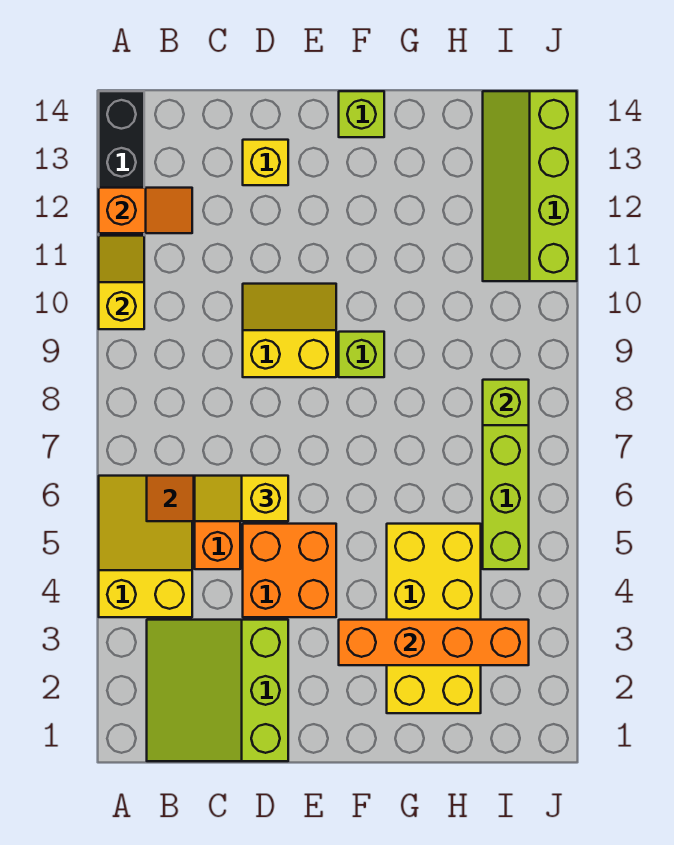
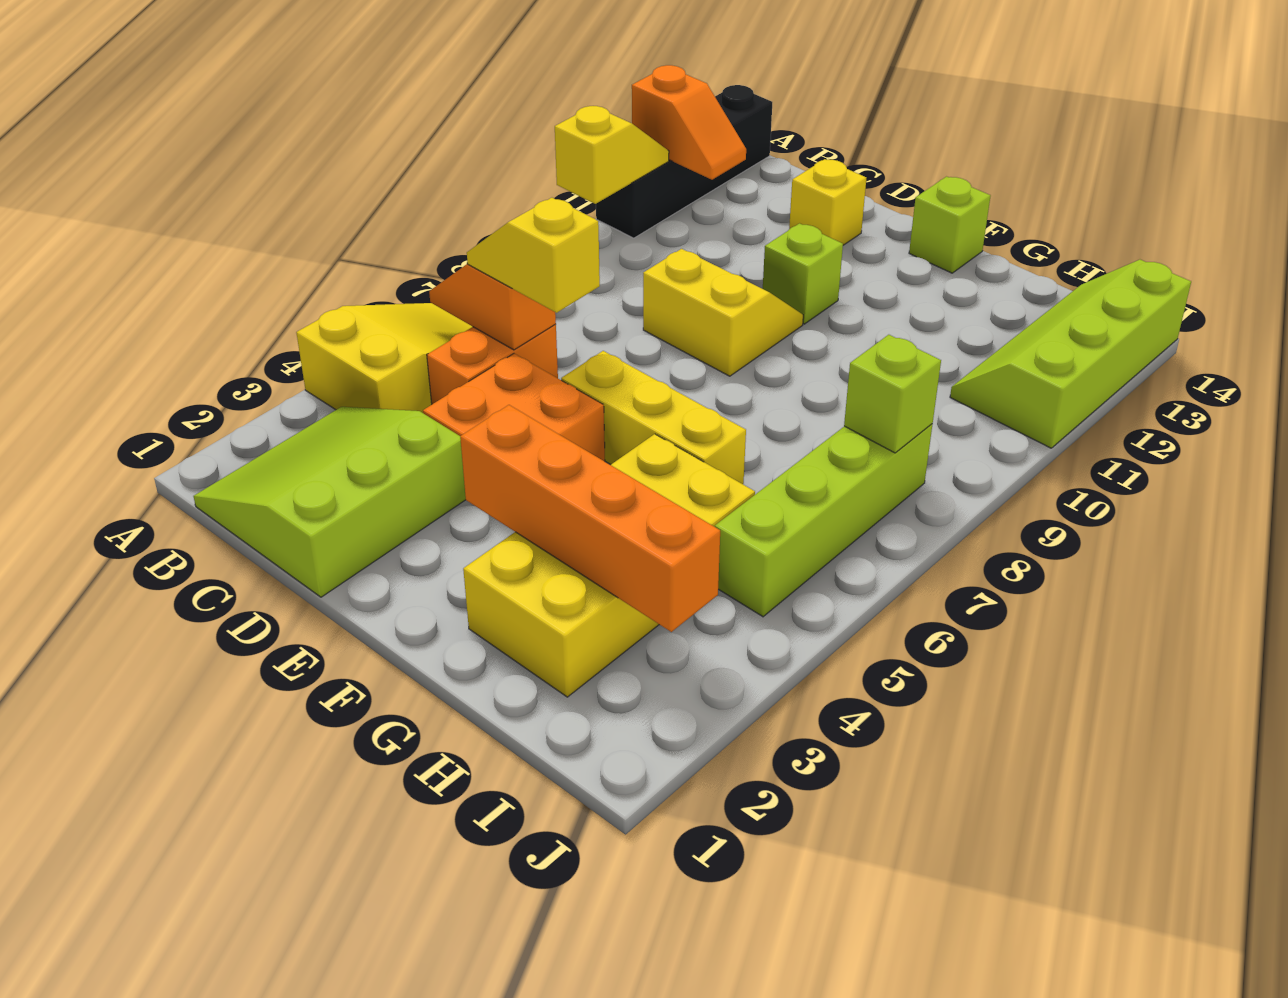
none -> yellow brick E6:G6 level 1
lime brick F9 level 1 -> lime brick E11 level 1

